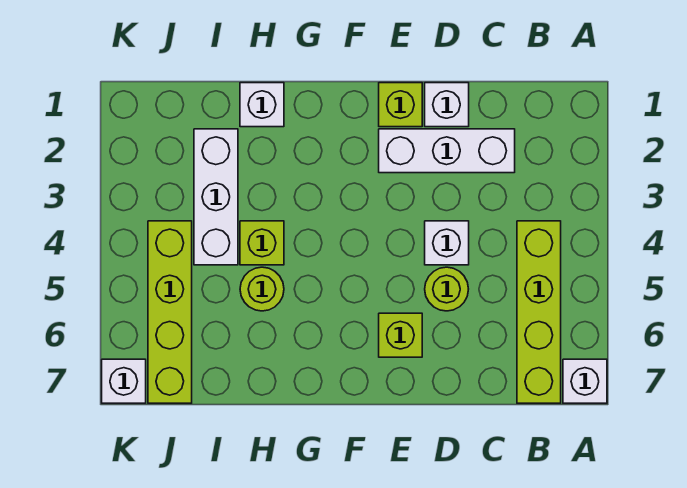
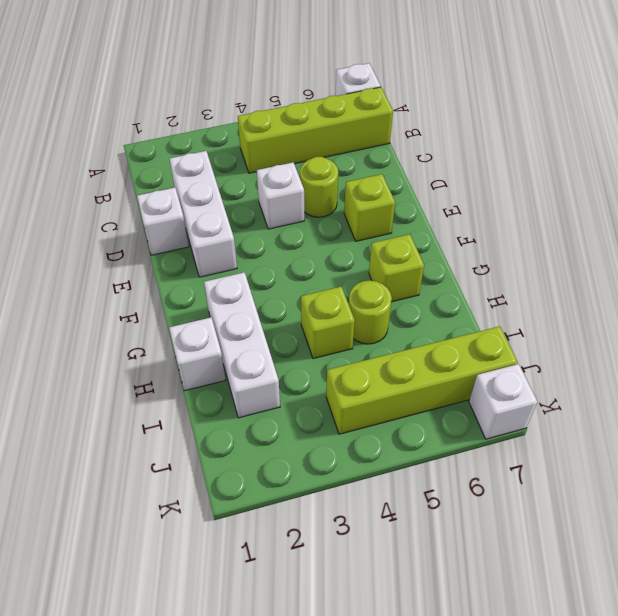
lime brick E1 level 1 -> lime brick G6 level 1
white brick I2:I4 level 1 -> white brick G2:I2 level 1

